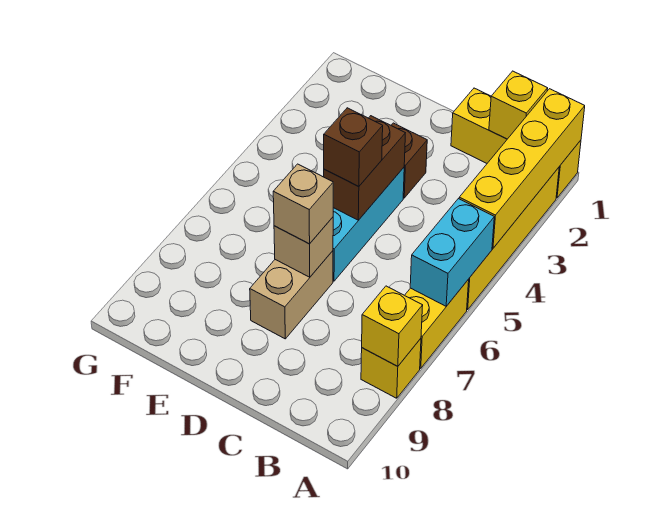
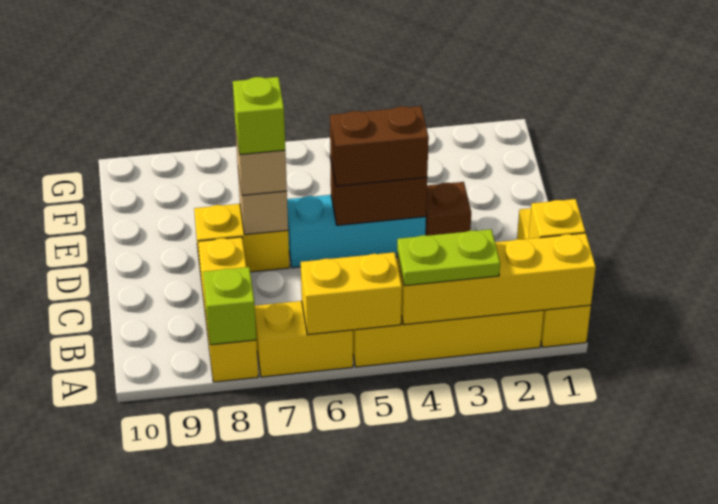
none -> lime plate A3:A4 level 3
cyan brick A5:A6 level 2 -> yellow brick A5:A6 level 2
yellow brick A8 level 1 -> yellow brick A8:C8 level 1
yellow brick A8 level 2 -> lime brick A8 level 2
brown brick D5 level 3 -> brown brick D4:D5 level 3
tan brick D7:D8 level 1 -> yellow brick D7:D8 level 1
none -> lime brick D7 level 4

